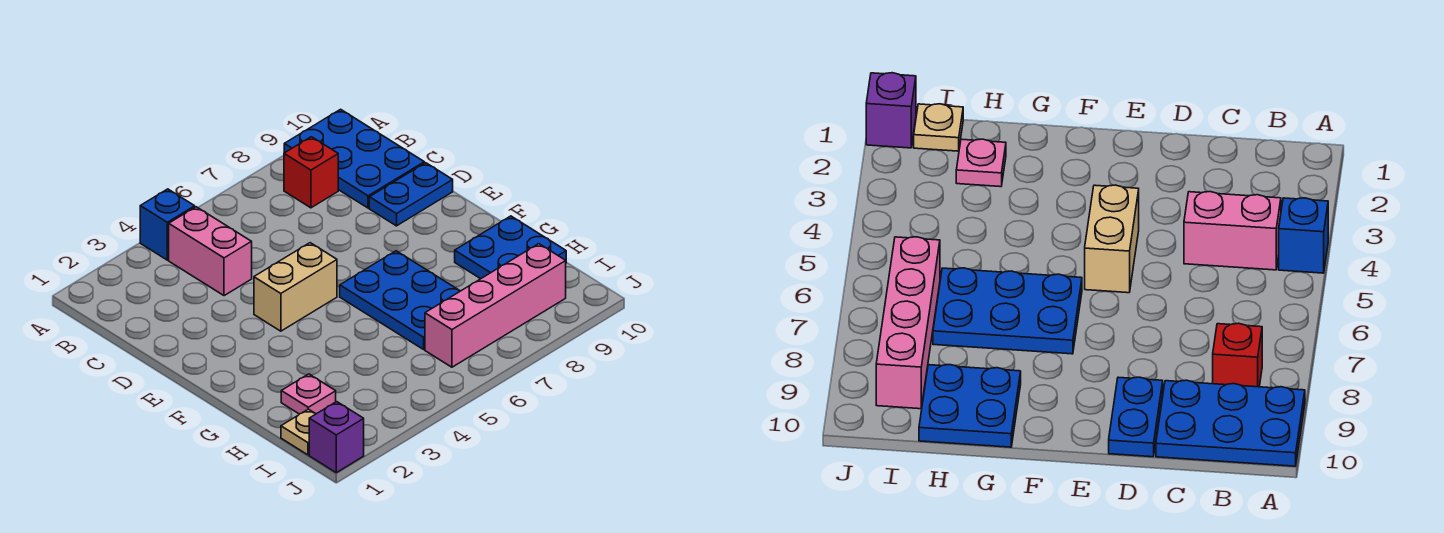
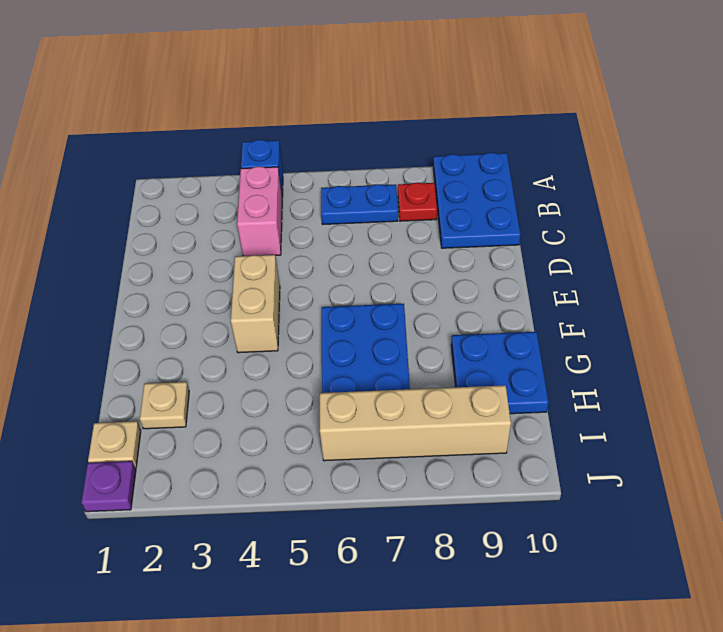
red brick B8 level 1 -> red plate B8 level 1
blue plate D9:D10 level 1 -> blue plate B6:B7 level 1
tan brick E4:E5 level 1 -> tan brick E4:F4 level 1
pink plate H2 level 1 -> tan plate H2 level 1
pink brick I6:I9 level 1 -> tan brick I6:I9 level 1
purple brick J1 level 1 -> purple plate J1 level 1

